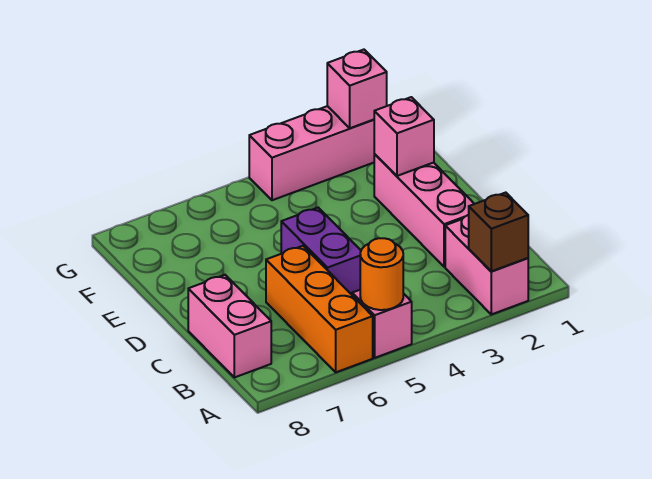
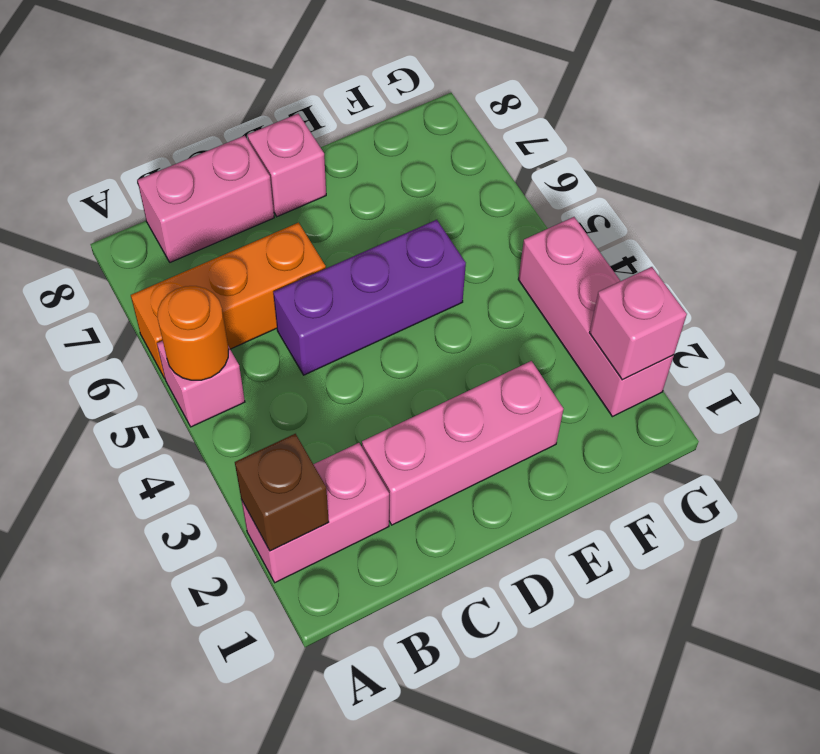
purple brick C5:D5 level 1 -> purple brick C5:E5 level 1
pink brick E2 level 2 -> pink brick D8 level 1

